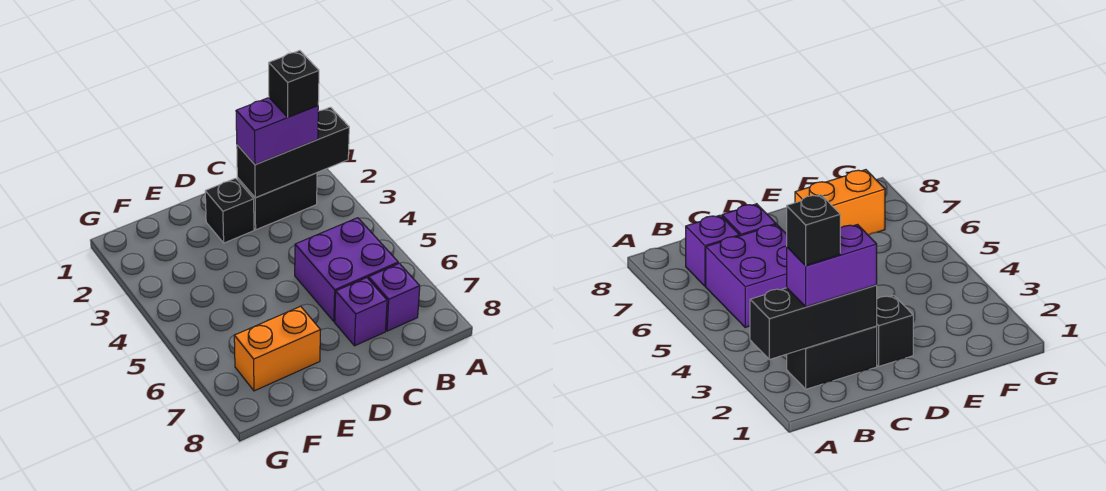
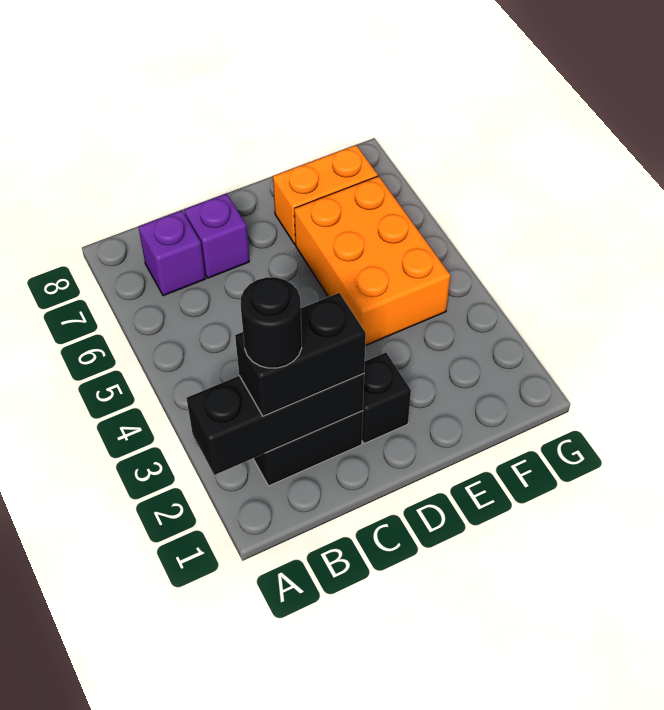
purple brick B2:C2 level 3 -> black brick B2:C2 level 3
black brick B2 level 4 -> black round brick B2 level 4
purple brick B5:C6 level 1 -> none
none -> orange brick E4:F6 level 1

